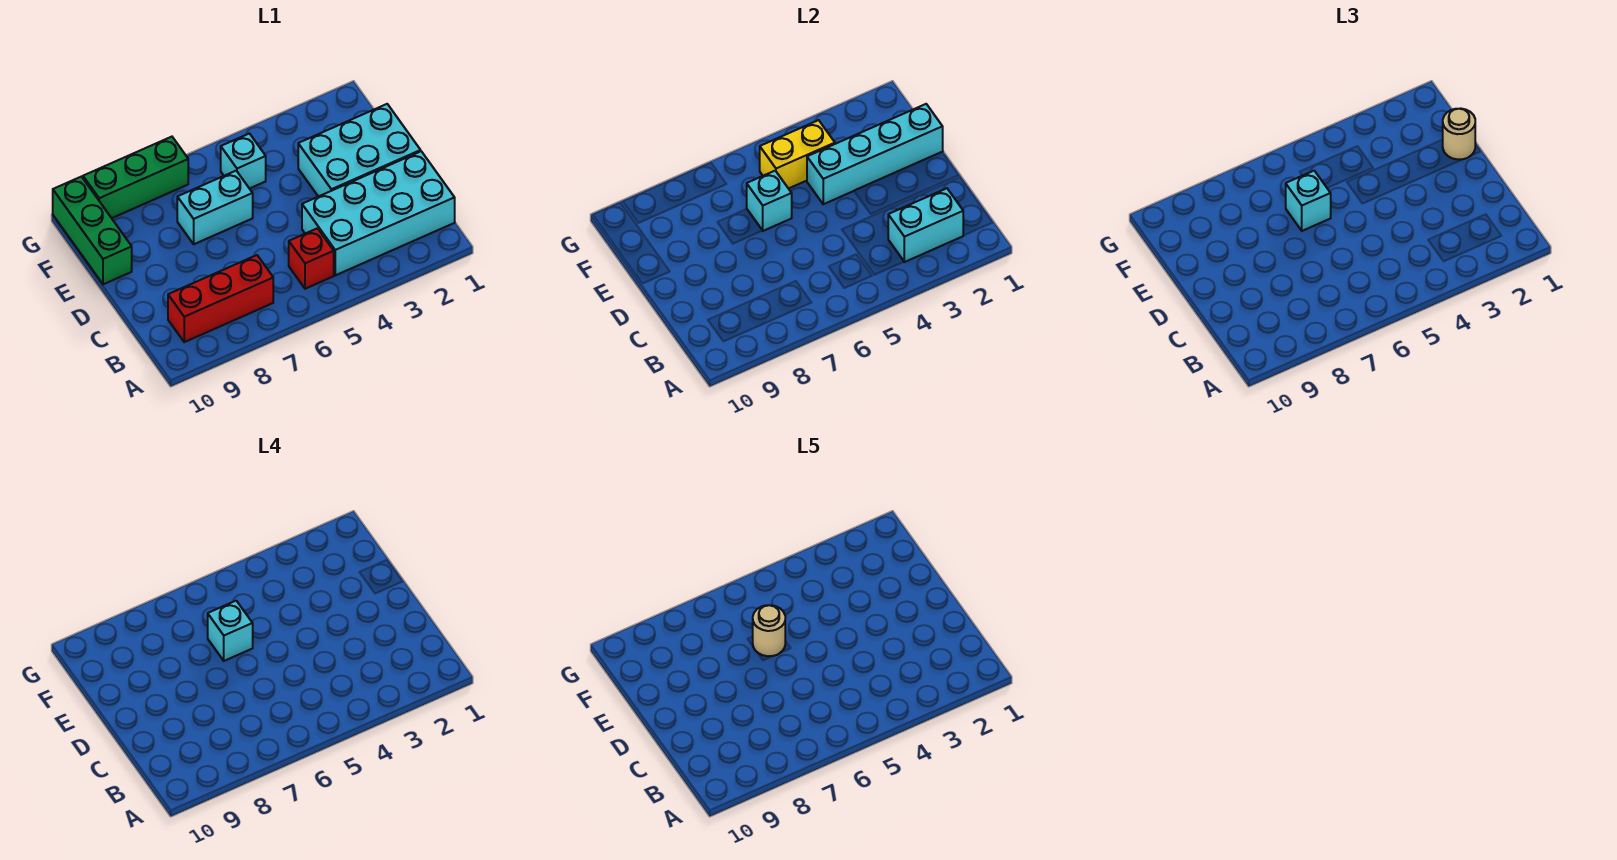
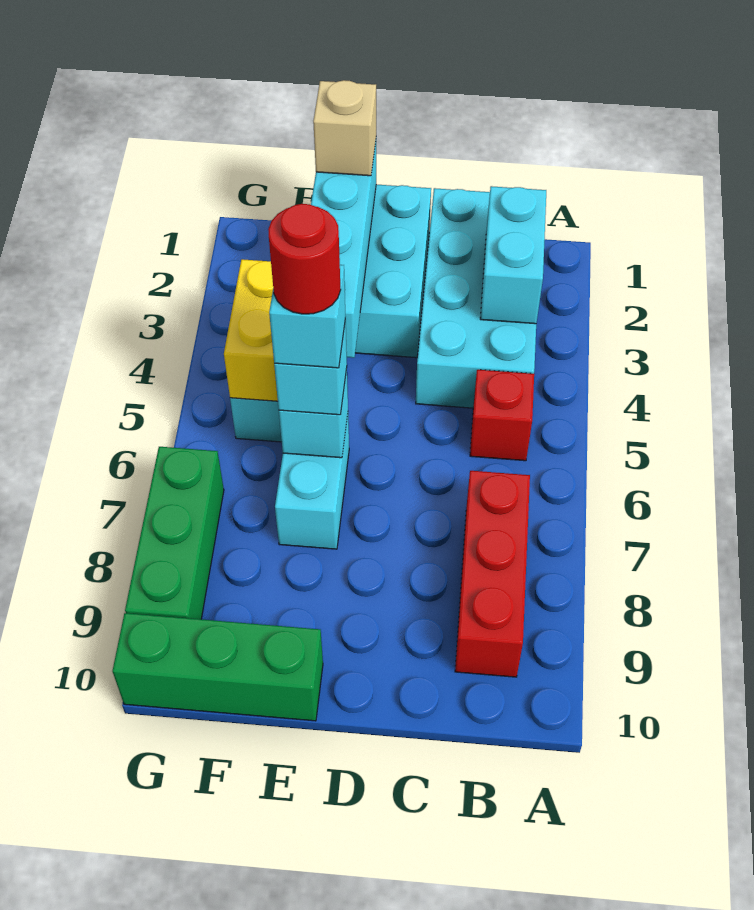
tan round brick E1 level 3 -> tan brick E1 level 3
tan round brick E6 level 5 -> red round brick E6 level 5

